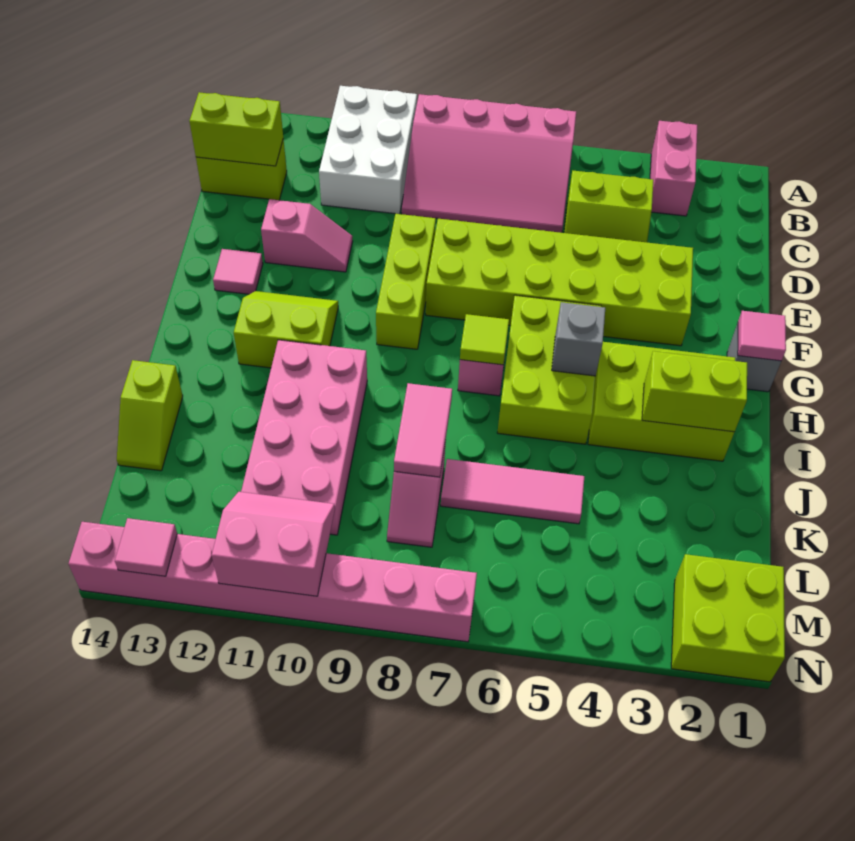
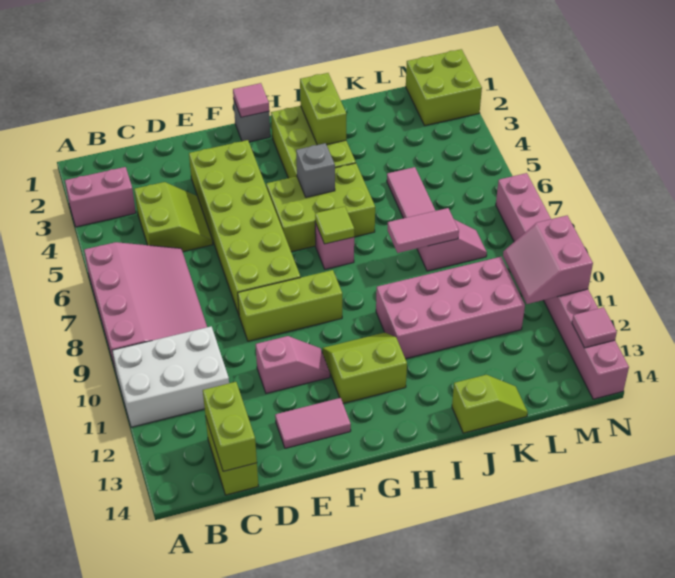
pink slope E11:E12 level 1 top 12 -> pink slope E11:F11 level 1 top E
pink tile F13 level 1 -> pink tile E13:F13 level 1
lime slope G11:H12 level 1 top H -> lime slope G11:H12 level 1 top 12

